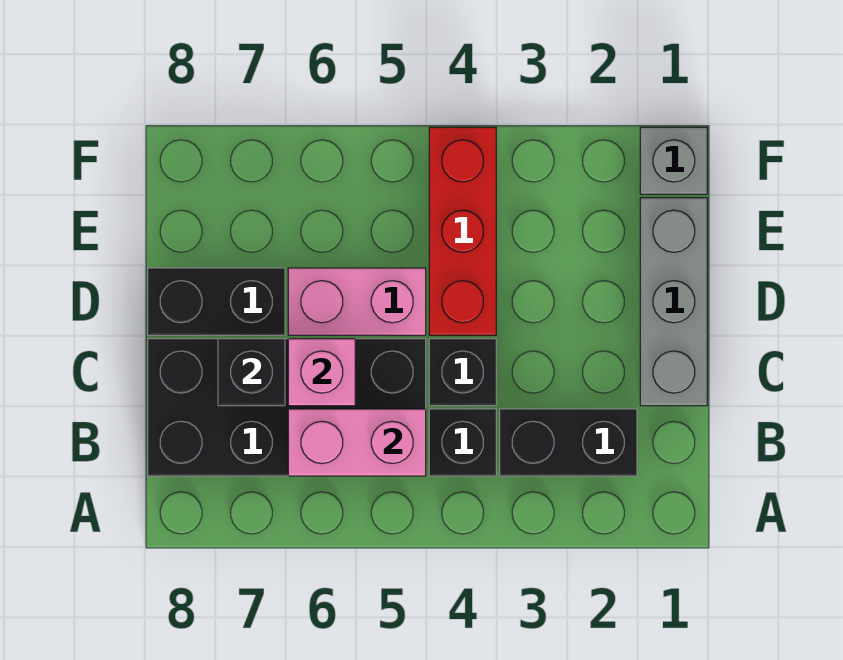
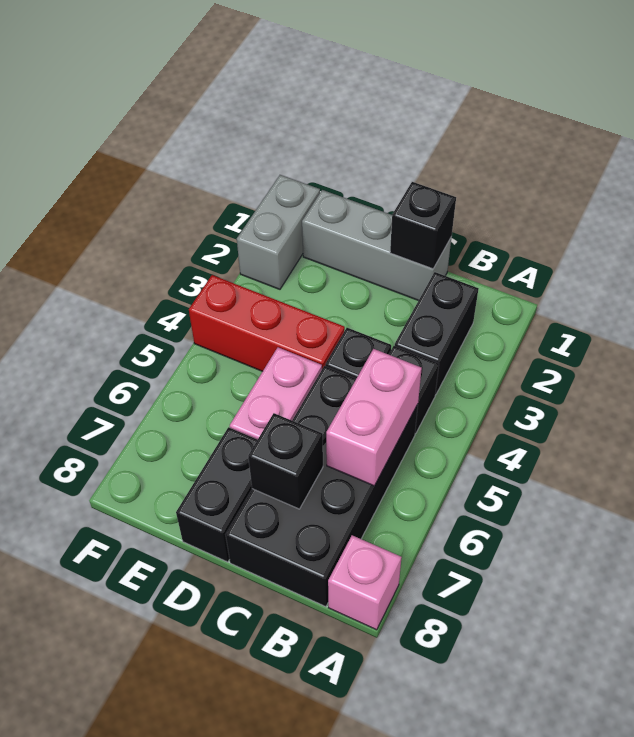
none -> black brick C1 level 2
pink brick C6 level 2 -> pink brick A8 level 1
grey brick F1 level 1 -> grey brick F1:F2 level 1

